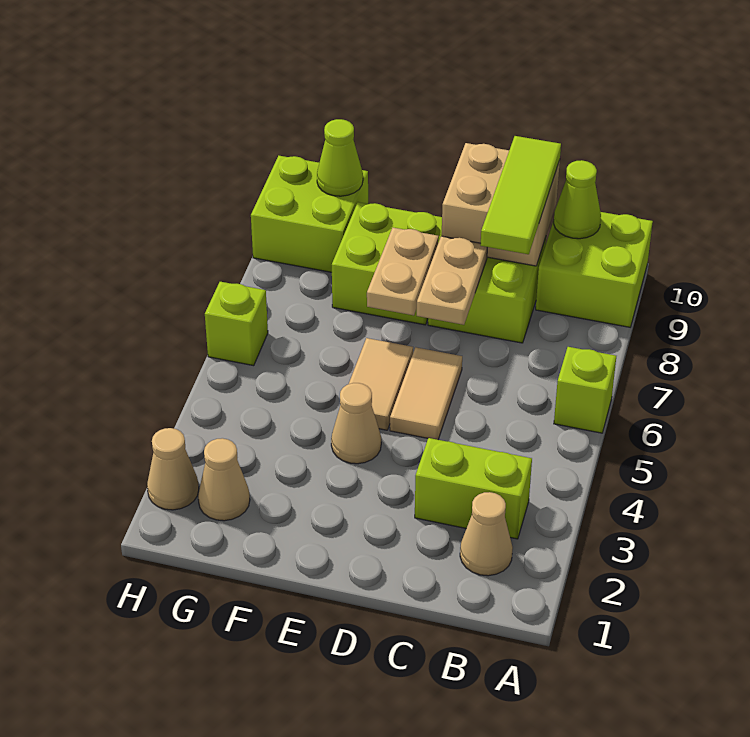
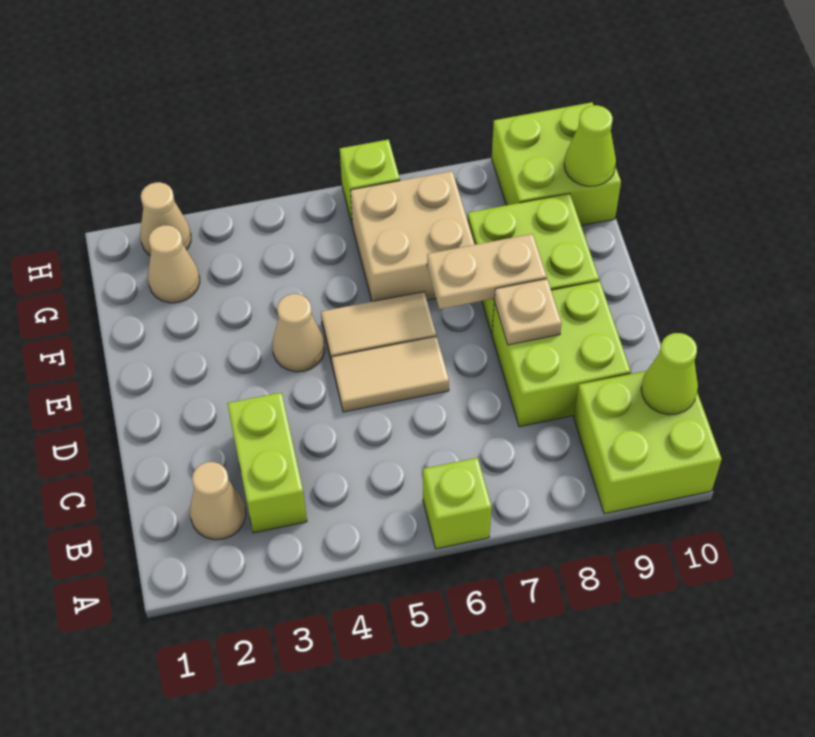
lime tile C8:C10 level 3 -> none
tan brick C9:D10 level 2 -> tan brick F6:G7 level 1
tan plate D7:D8 level 2 -> tan plate D8 level 2

